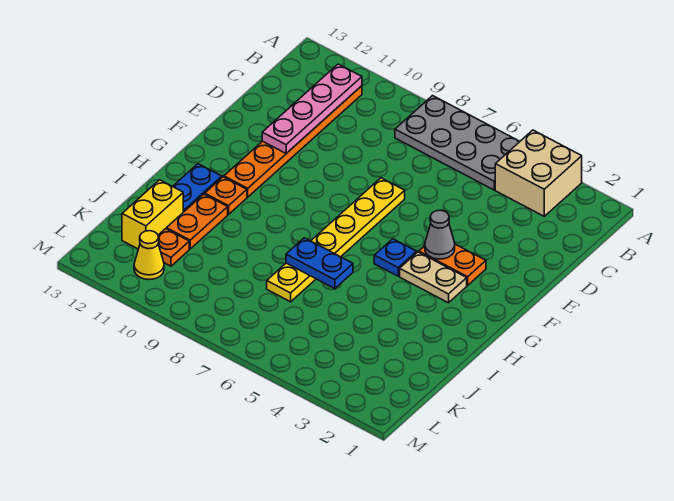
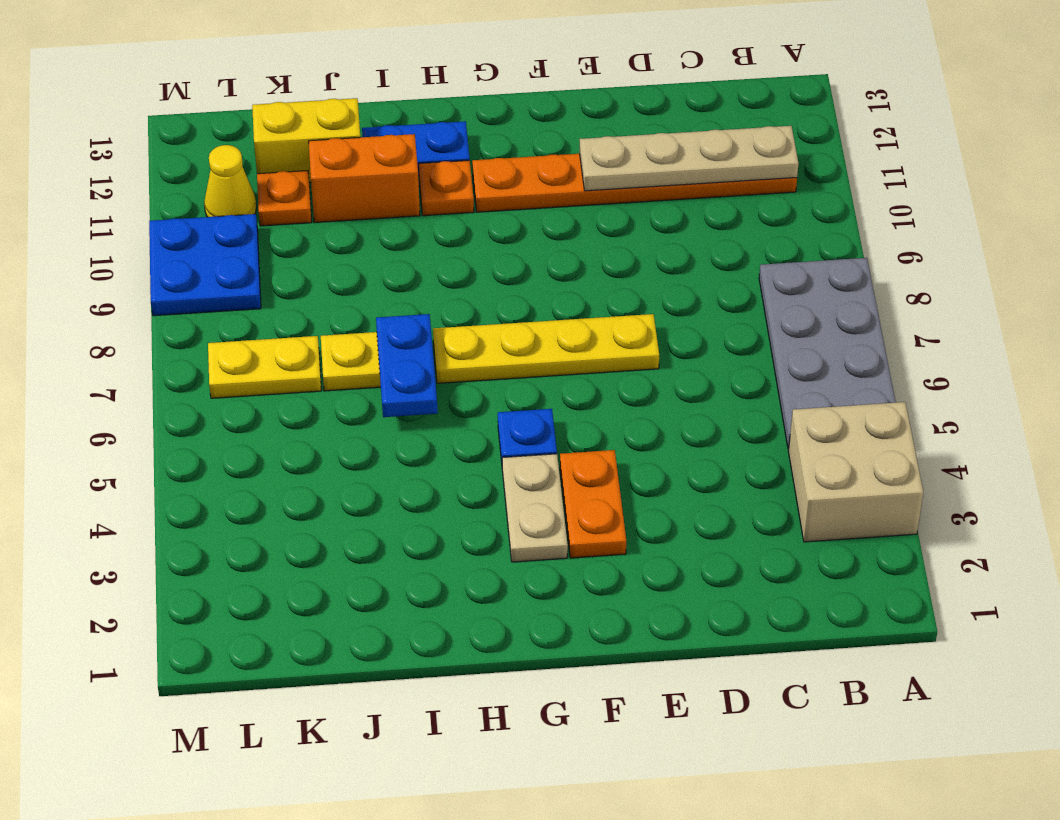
pink plate B11:E11 level 2 -> tan plate B11:E11 level 2
grey cone F4 level 2 -> none
orange plate I11:J11 level 1 -> orange brick I11:J11 level 1
none -> yellow plate K7:L7 level 1
none -> blue plate L9:M10 level 1

